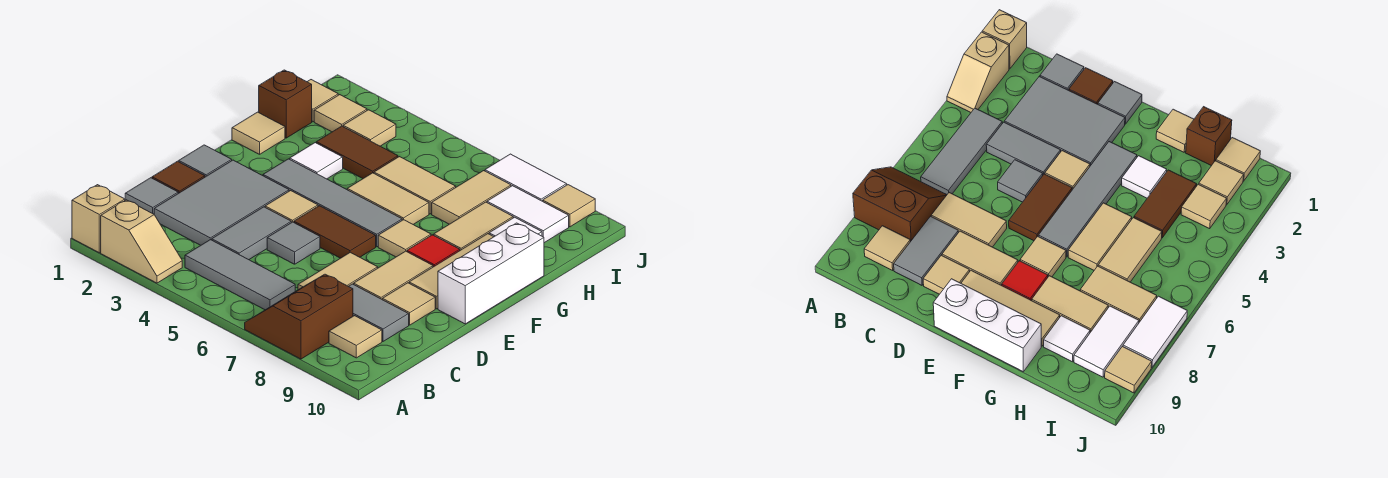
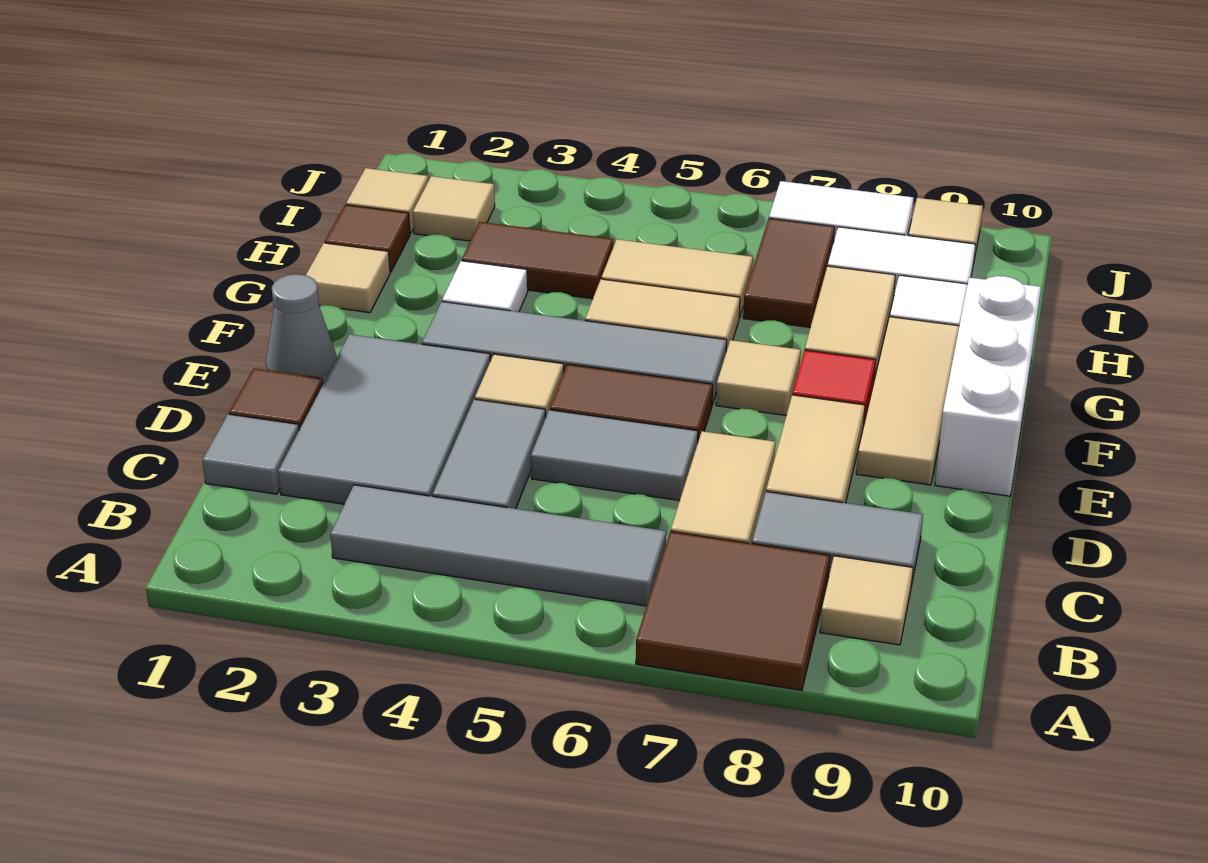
tan brick A1 level 1 -> none
tan slope A2:A3 level 1 top 2 -> none
brown slope A7:B8 level 1 top 8 -> brown tile A7:B8 level 1
grey tile B4:B6 level 1 -> grey tile B3:B6 level 1
grey tile D5 level 1 -> grey tile D5:D6 level 1
tan tile D9 level 1 -> none
grey tile E1 level 1 -> grey cone E1 level 1
brown brick H1 level 1 -> brown tile H1 level 1
tan tile H7:I7 level 1 -> brown tile H7:I7 level 1
tan tile I3 level 1 -> none

